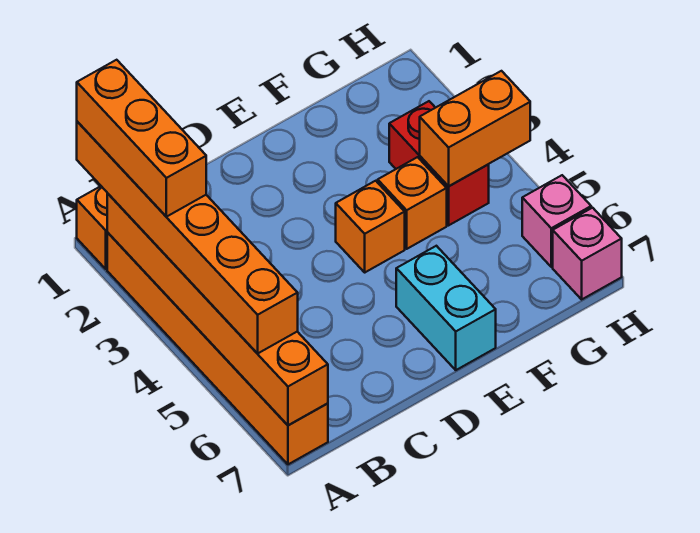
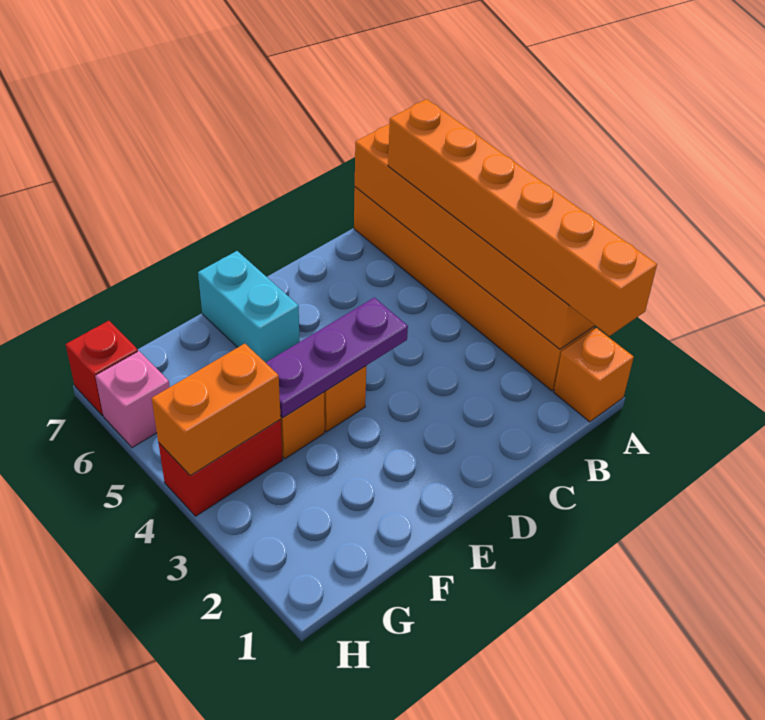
orange brick A1:A3 level 4 -> none
none -> purple plate D4:F4 level 2
red brick G3:G4 level 1 -> red brick G4:H4 level 1
pink brick H7 level 1 -> red brick H7 level 1

